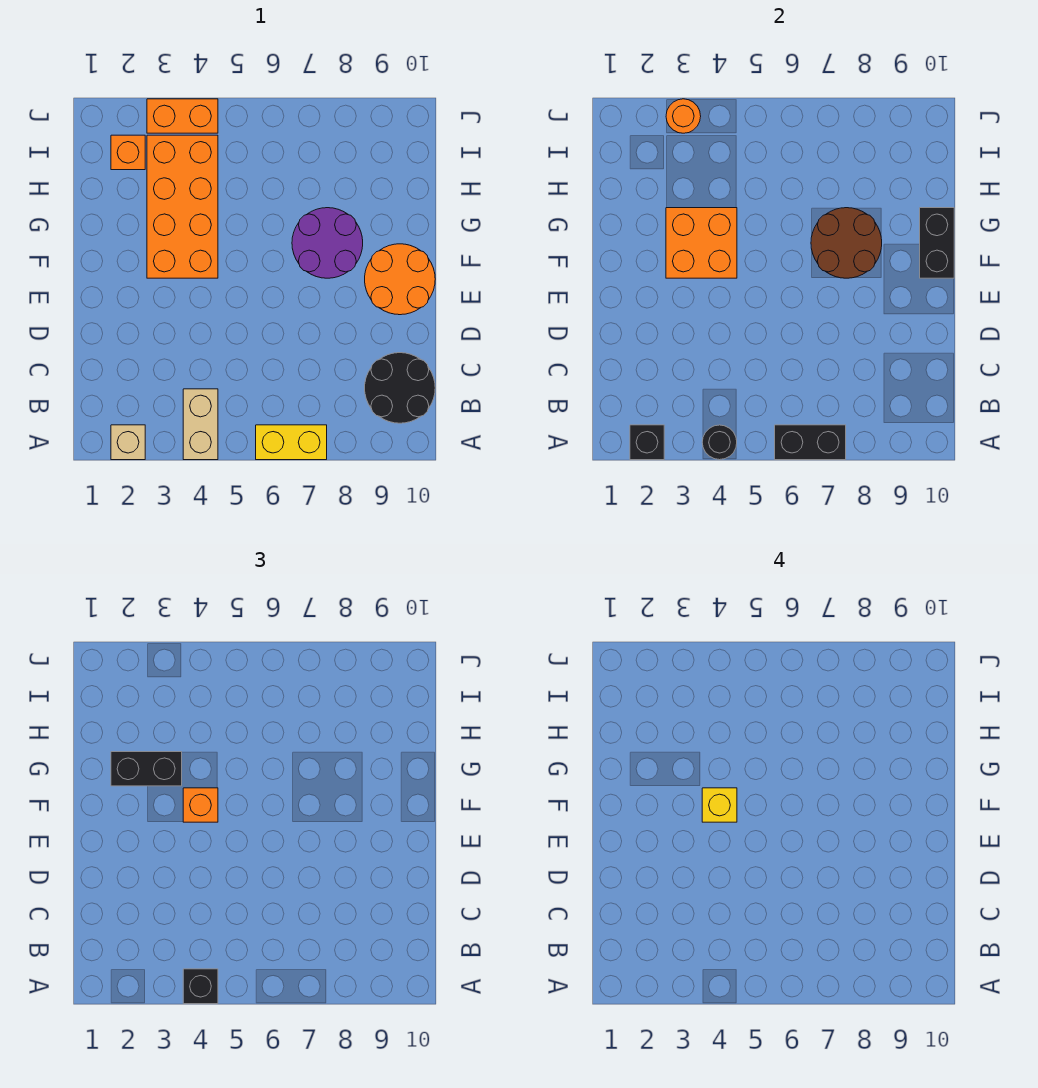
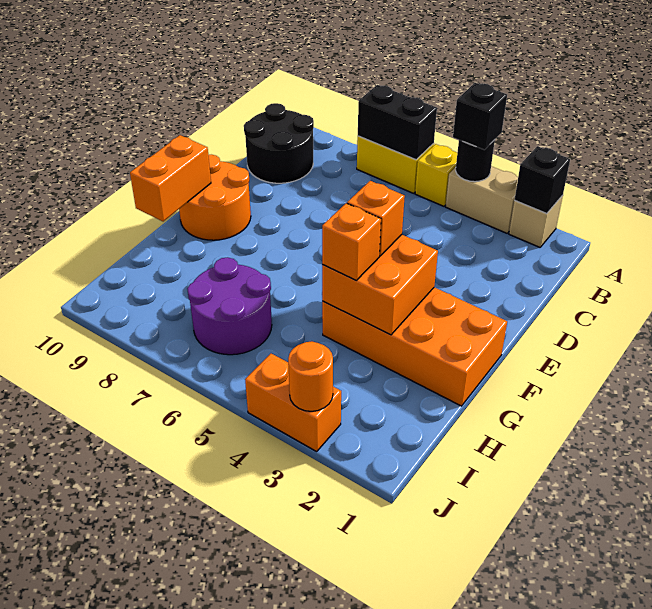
tan brick A4:B4 level 1 -> tan brick A3:A4 level 1
orange brick F3:I4 level 1 -> orange brick F1:G4 level 1
yellow brick F4 level 4 -> yellow brick A5 level 1
purple round brick F7:G8 level 1 -> purple round brick H6:I7 level 1
brown round brick F7:G8 level 2 -> none
black brick F10:G10 level 2 -> orange brick F10:G10 level 2
black brick G2:G3 level 3 -> none
orange brick I2 level 1 -> orange brick G4 level 3

